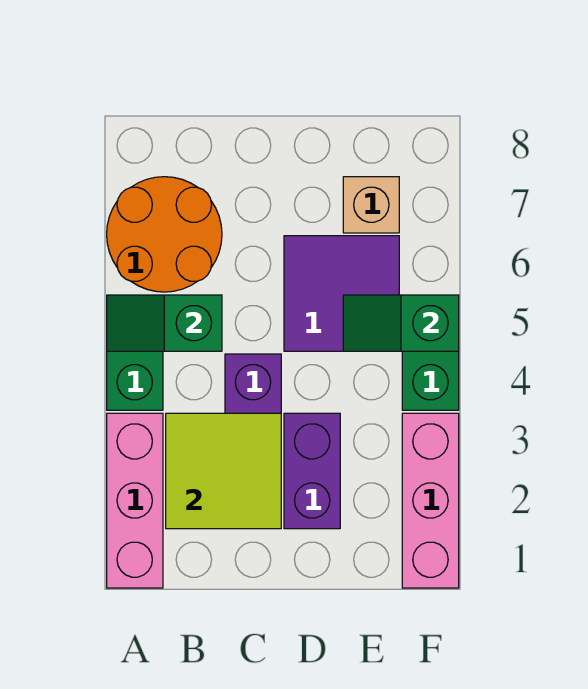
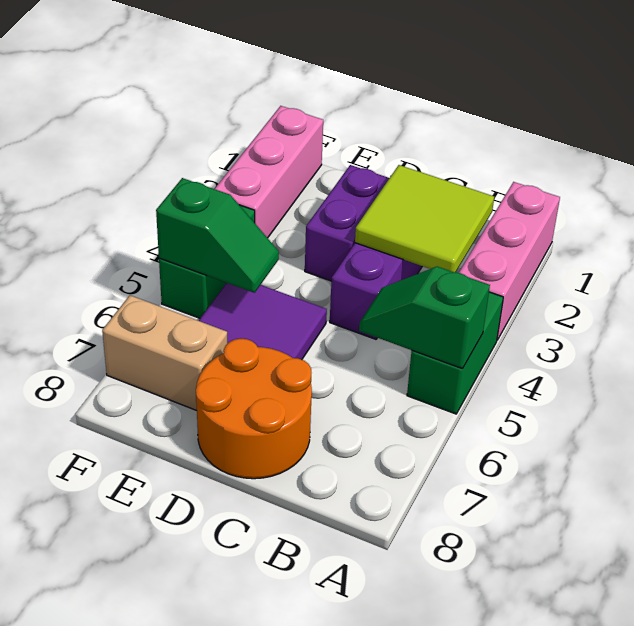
green slope A5:B5 level 2 top B -> green slope A5:B5 level 2 top A
orange round brick A6:B7 level 1 -> orange round brick C7:D8 level 1
tan brick E7 level 1 -> tan brick E7:F7 level 1

